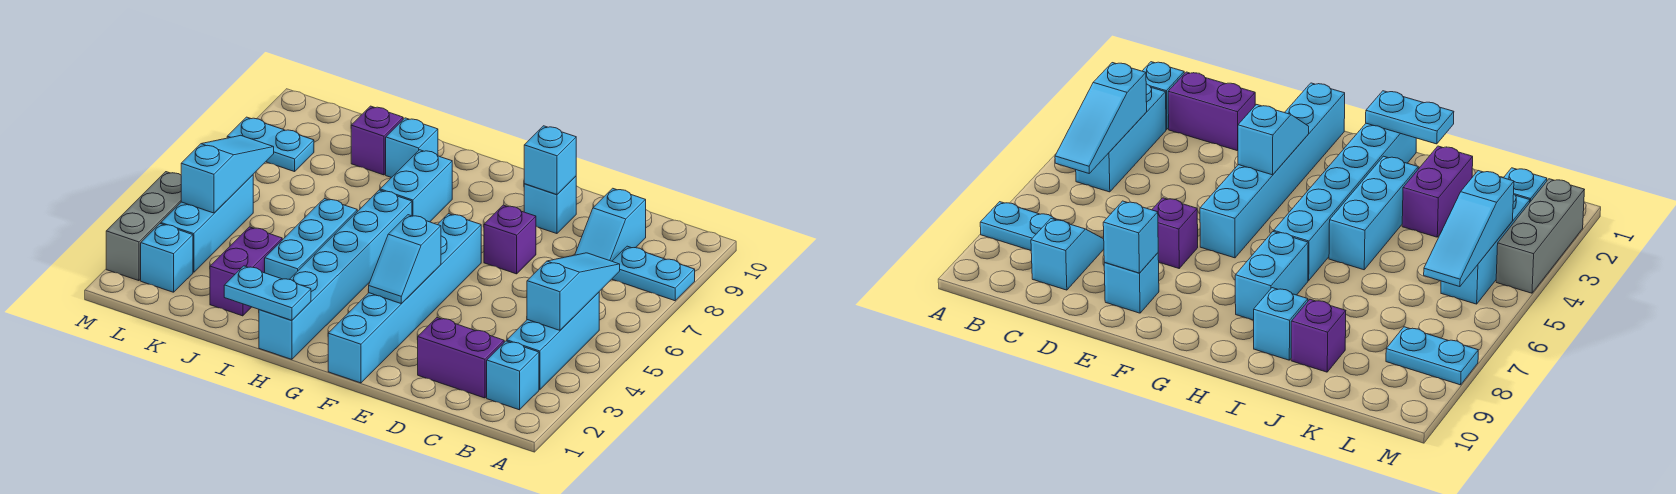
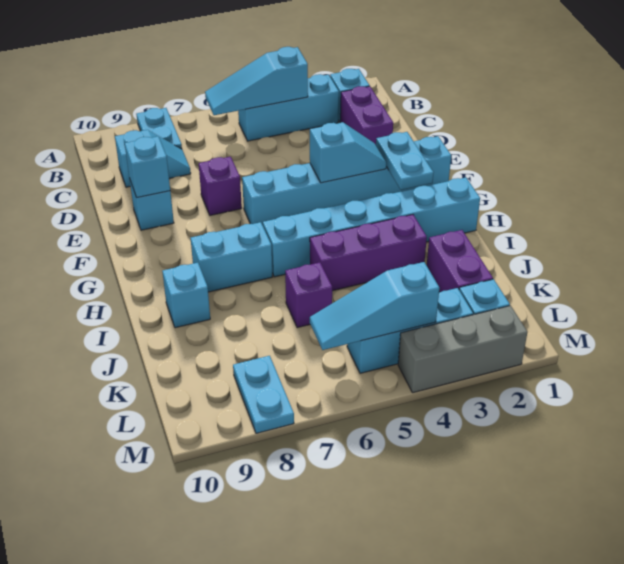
cyan plate H1:I1 level 2 -> cyan plate F2:G2 level 2
cyan brick I3:I5 level 1 -> purple brick I3:I5 level 1
purple brick J2:J3 level 1 -> purple brick J2:K2 level 1
purple brick J9 level 1 -> purple brick J6 level 1

